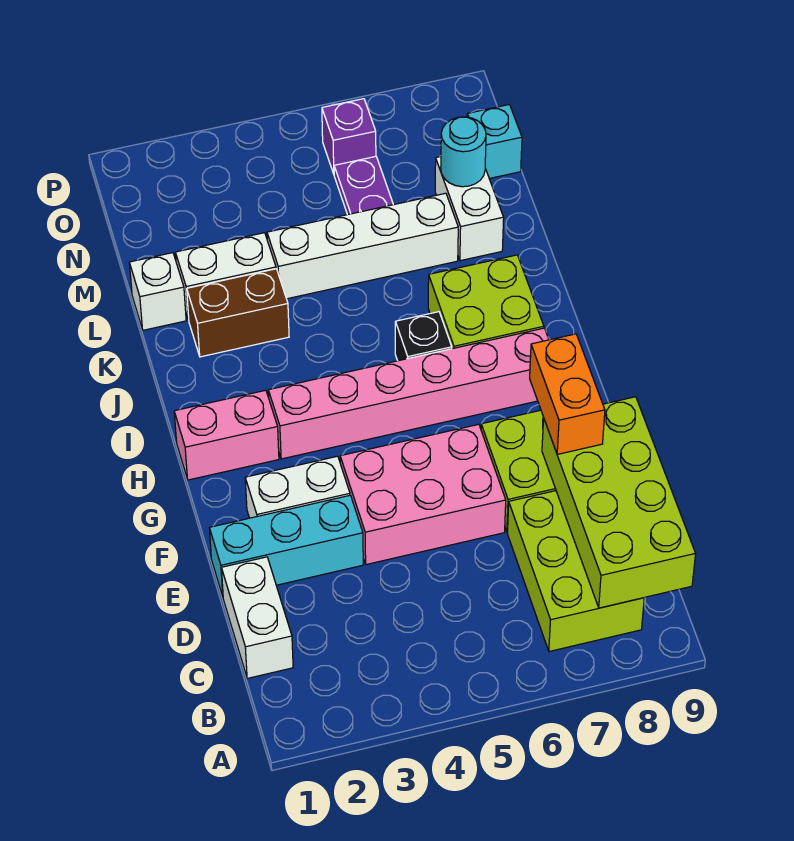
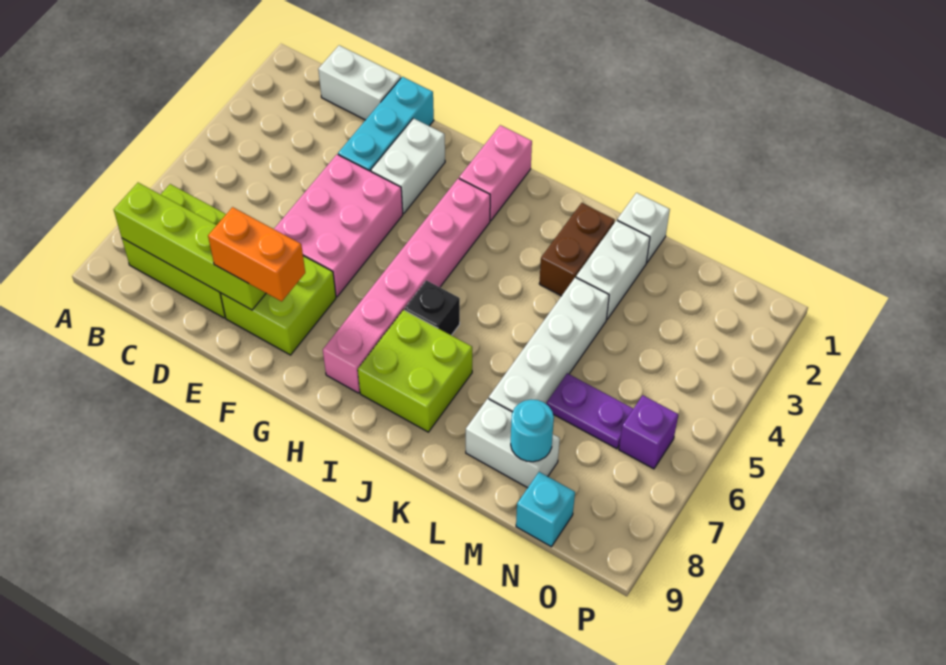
lime brick B8:E9 level 2 -> lime brick B8:E8 level 2

